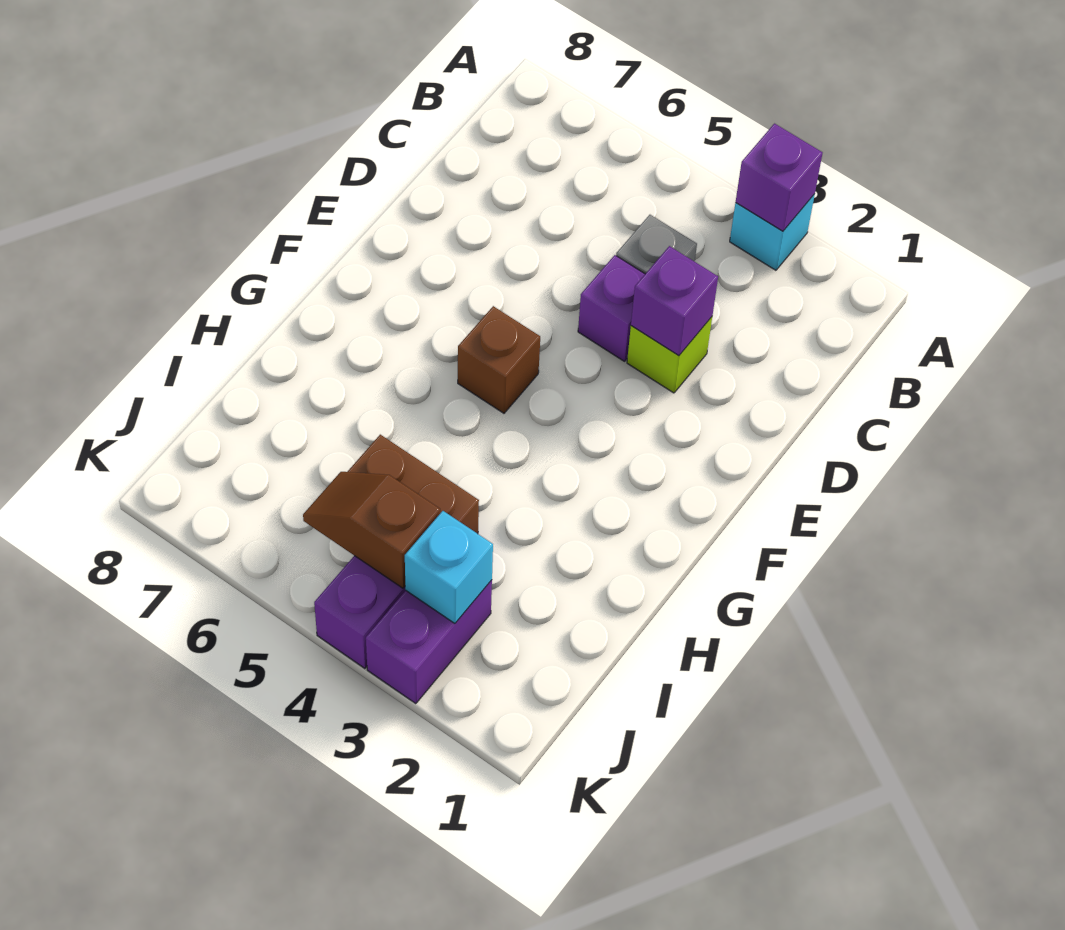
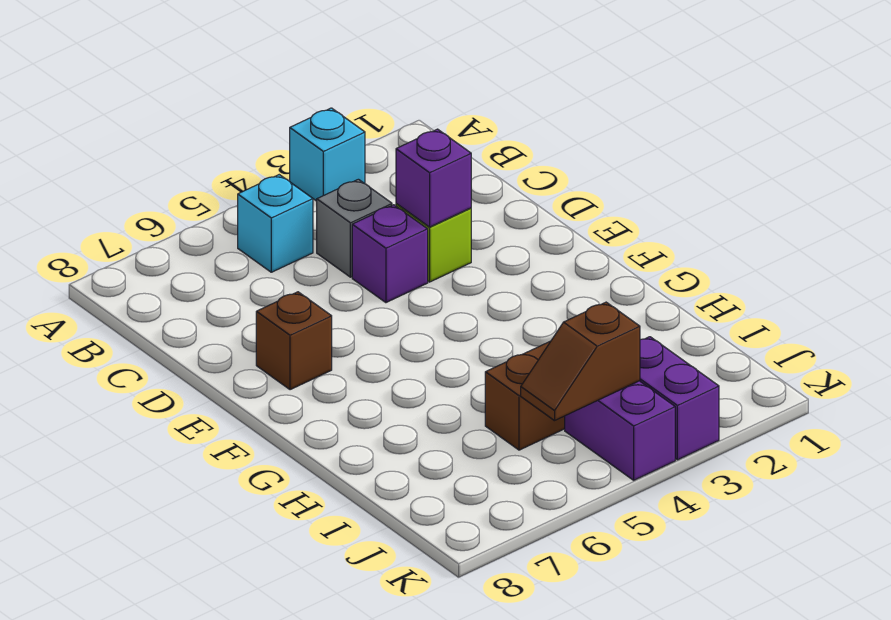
purple brick A3 level 2 -> none
brown brick F5 level 1 -> brown brick E7 level 1
cyan brick J3 level 2 -> cyan brick B5 level 1

